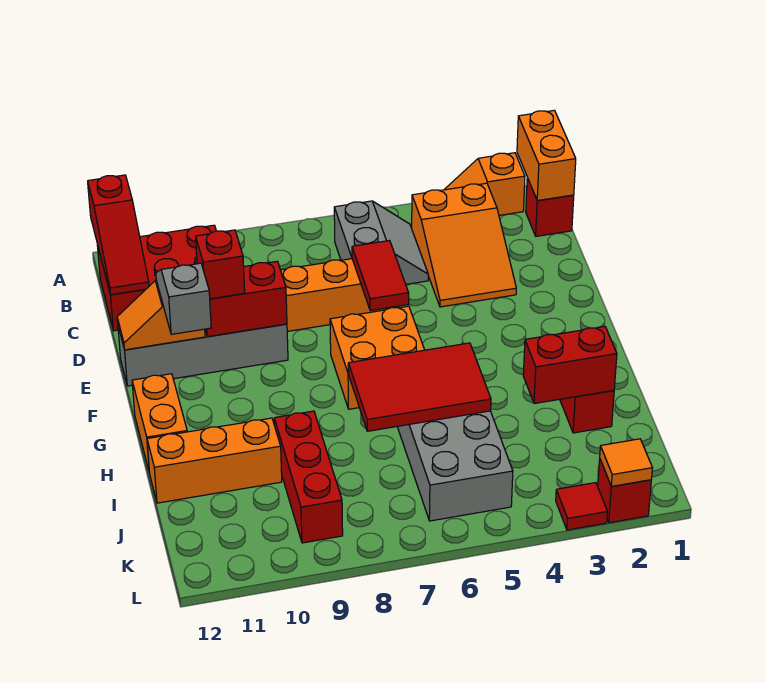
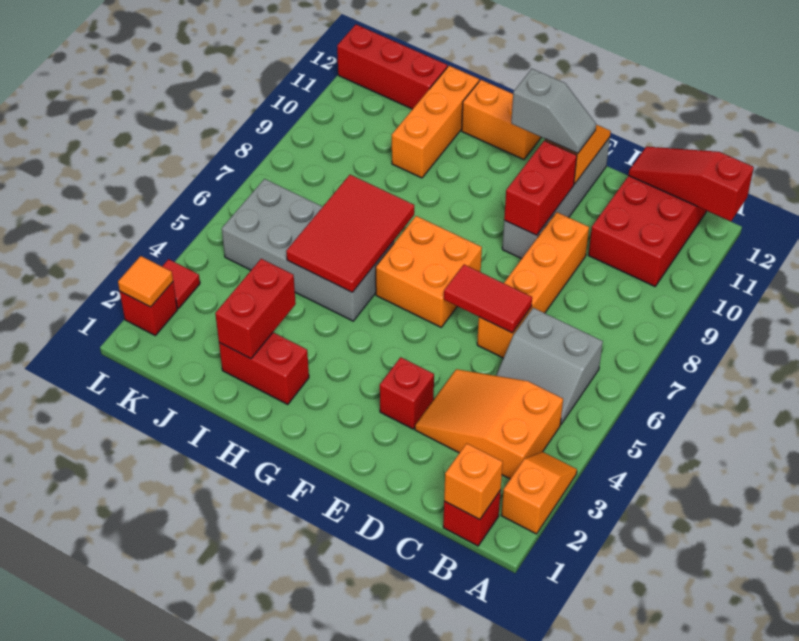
orange brick A1:B1 level 2 -> orange brick B1 level 2
red brick E10 level 3 -> red brick E3 level 1
red brick I9:K9 level 1 -> red brick J12:L12 level 1

